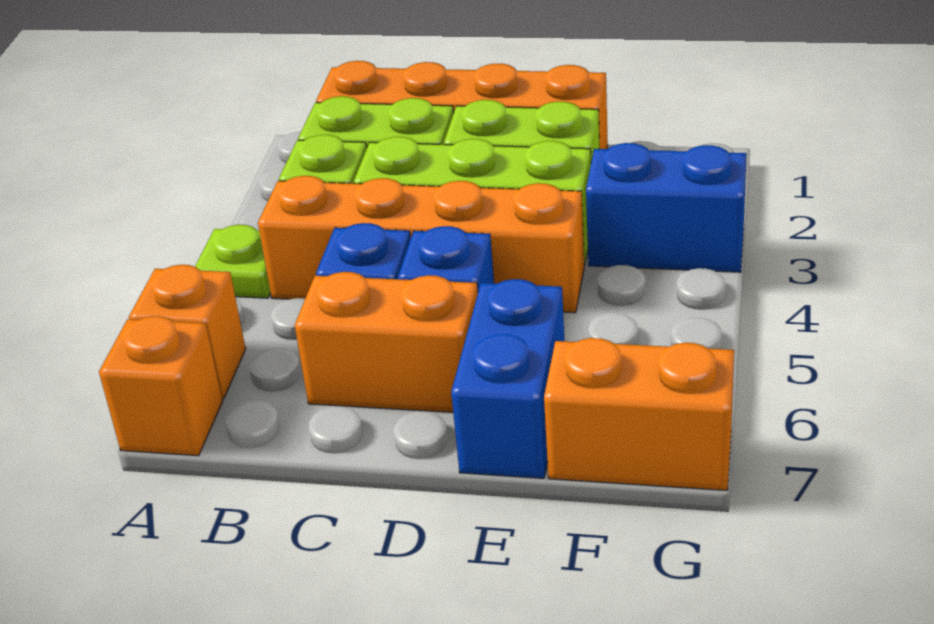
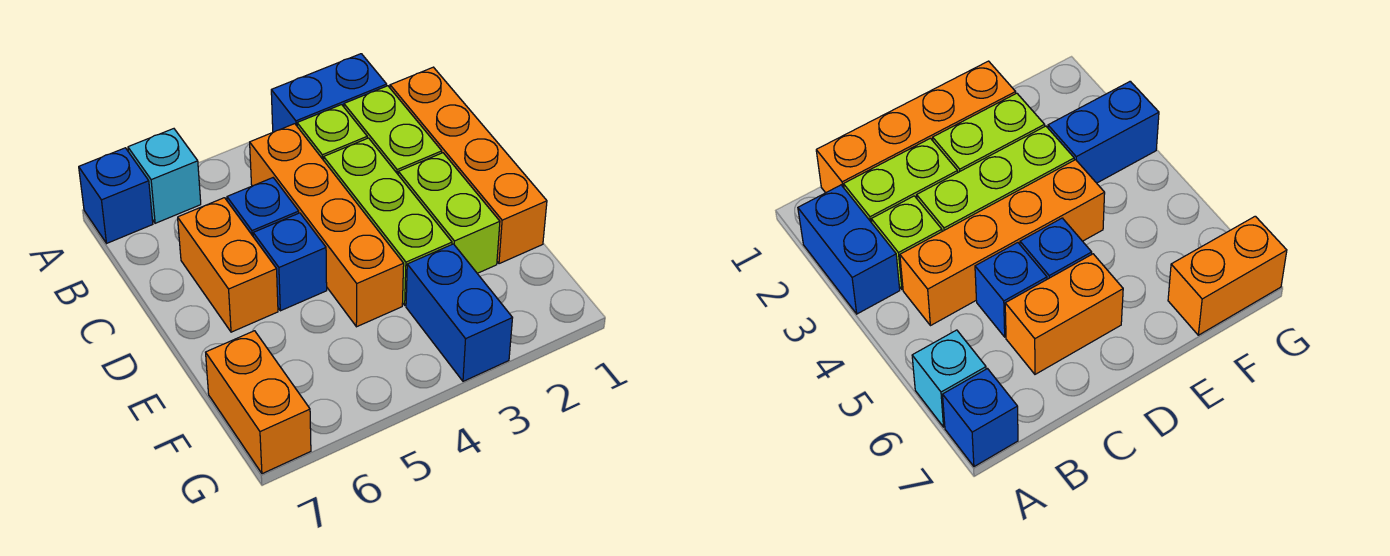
lime plate A4 level 1 -> none
orange brick A6 level 1 -> cyan brick A6 level 1
orange brick A7 level 1 -> blue brick A7 level 1
blue brick E6:E7 level 1 -> blue brick A2:A3 level 1

